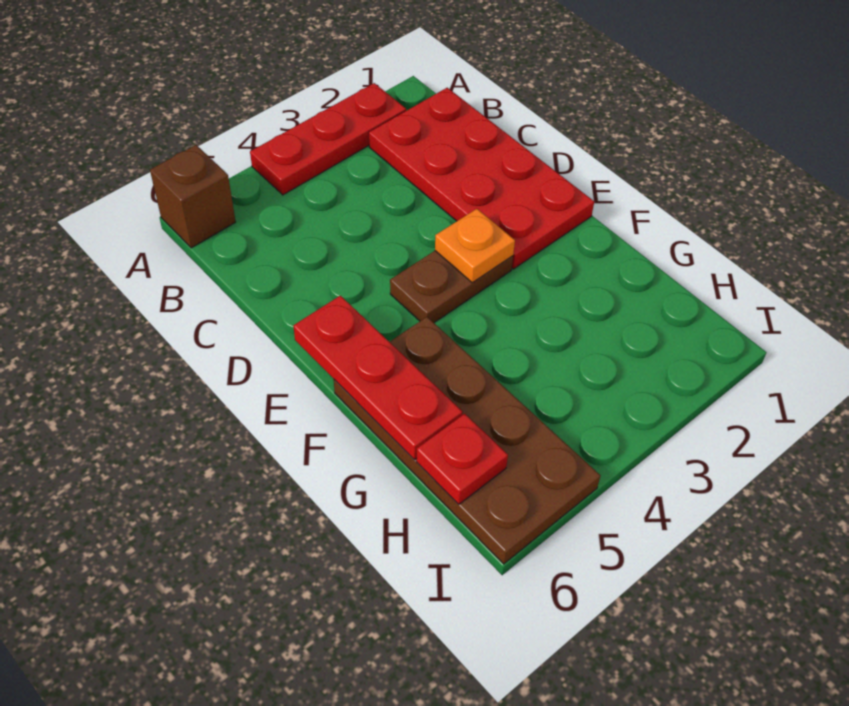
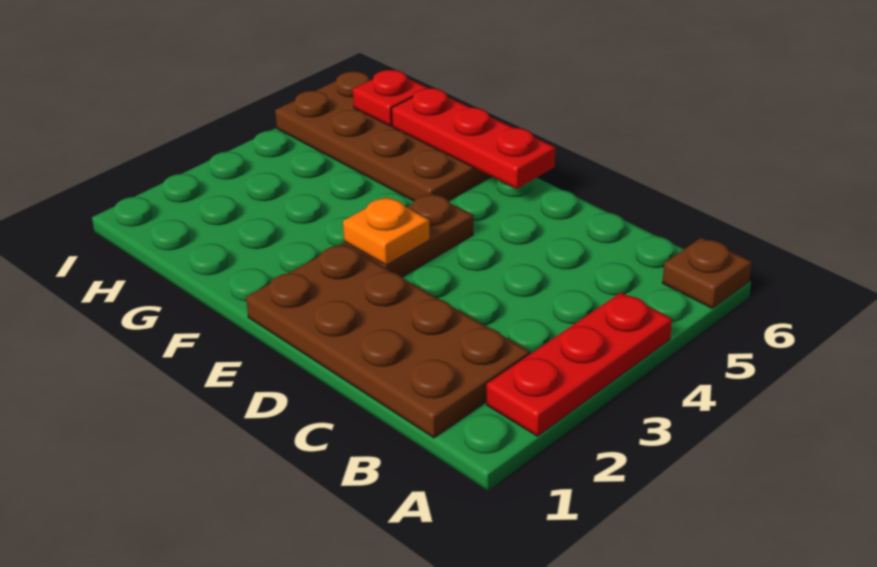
brown brick A6 level 1 -> brown plate A6 level 1
red plate B1:E2 level 1 -> brown plate B1:E2 level 1

